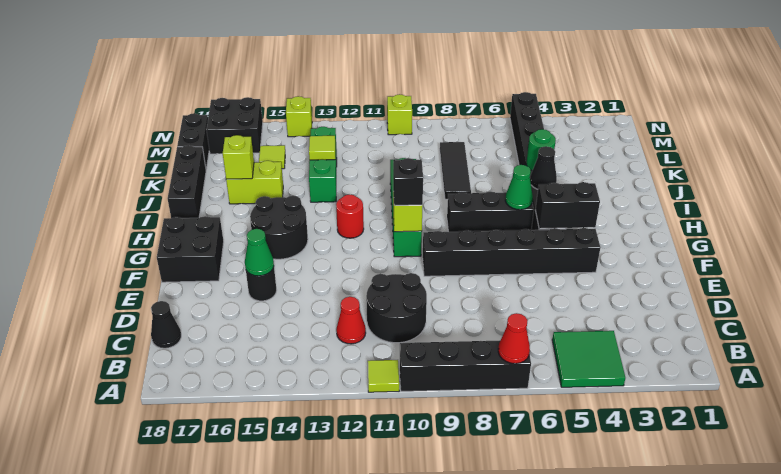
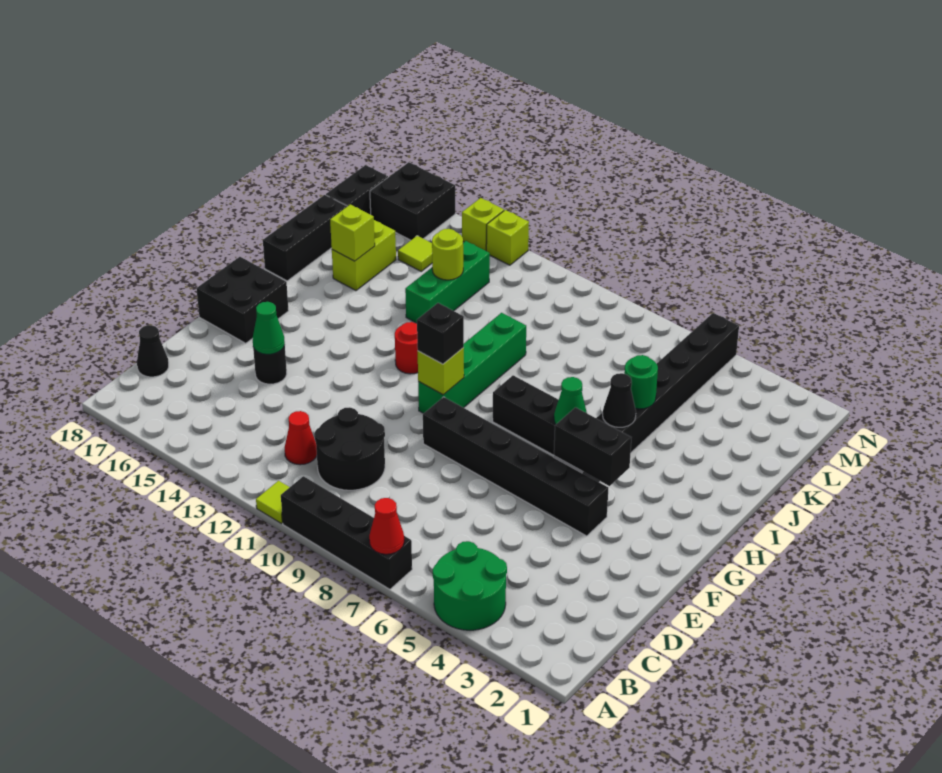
green tile A4:B5 level 1 -> green round brick A4:B5 level 1
black round brick G14:H15 level 1 -> none
black tile J8:L8 level 1 -> none
lime brick J15:J16 level 1 -> lime brick J16:K16 level 1
lime tile K13 level 2 -> lime round brick K13 level 2
lime brick N10 level 1 -> lime brick N13 level 1

